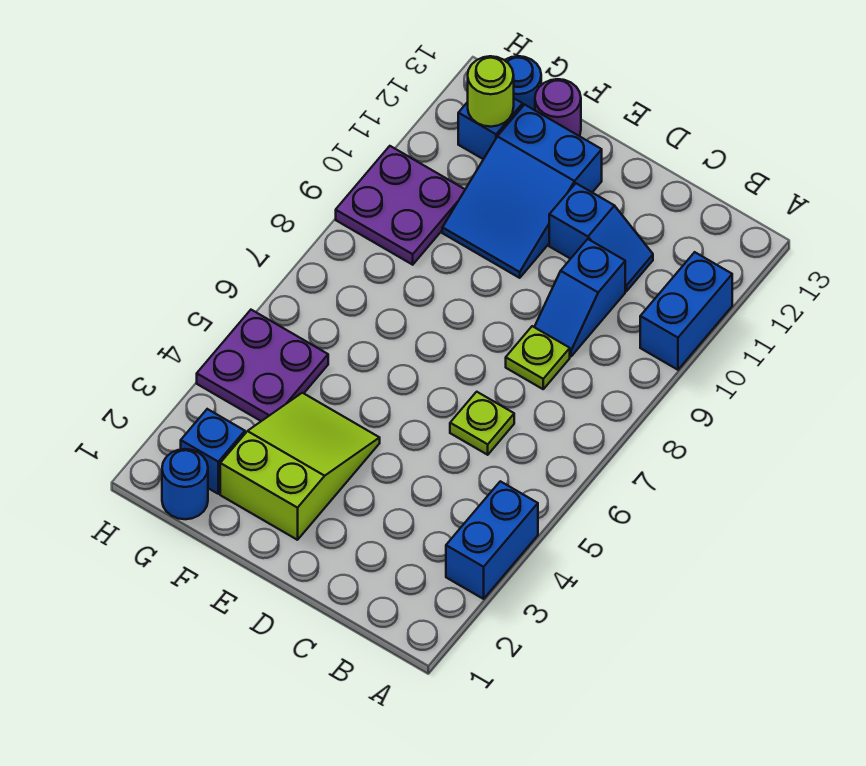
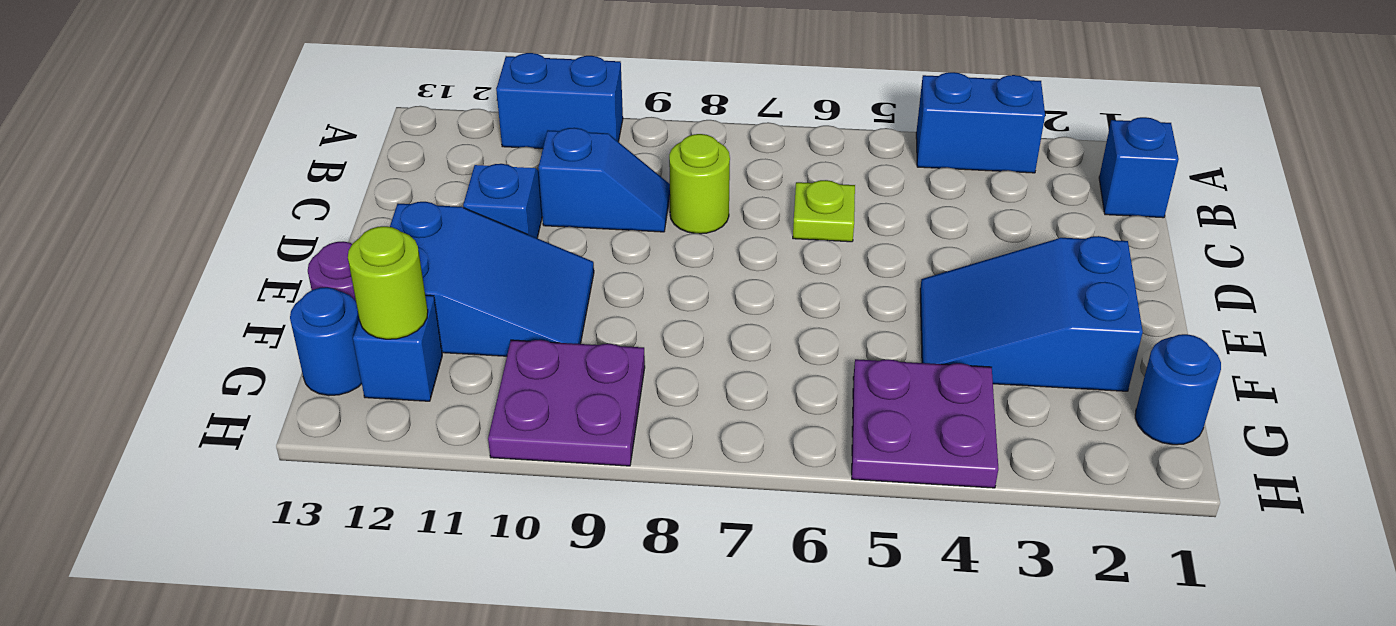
lime plate C8 level 1 -> lime round brick C8 level 1
lime slope E2:F4 level 1 top 2 -> blue slope E2:F4 level 1 top 2
blue brick G2 level 1 -> blue brick B1 level 1

